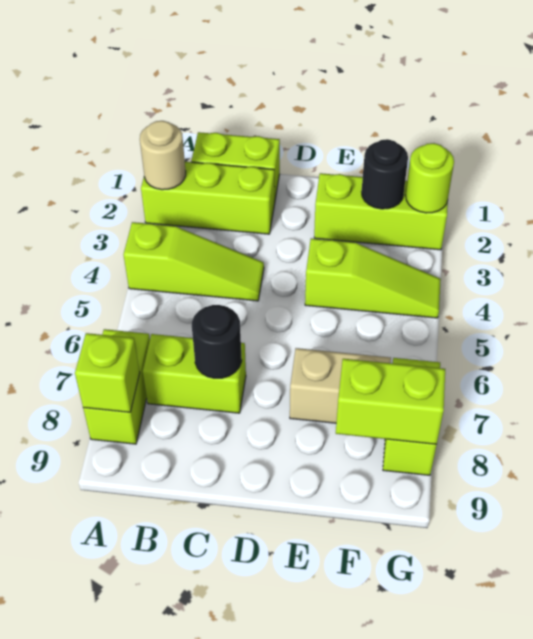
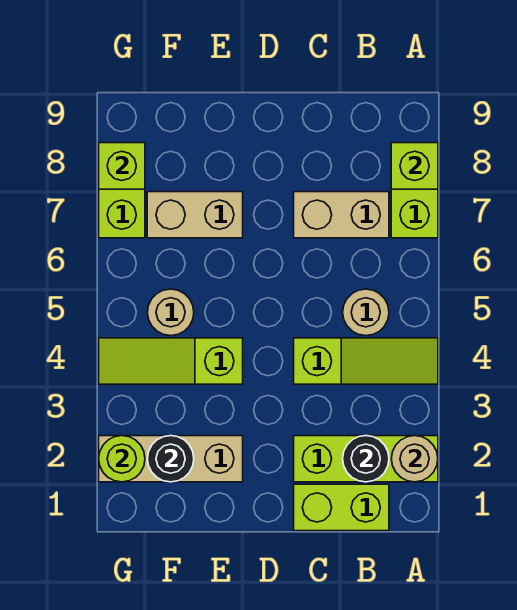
lime slope A4:C4 level 1 top A -> lime slope A4:C4 level 1 top C
none -> tan round brick B5 level 1
lime brick B7:C7 level 1 -> tan brick B7:C7 level 1
black round brick C7 level 2 -> black round brick B2 level 2
lime brick E2:G2 level 1 -> tan brick E2:G2 level 1
none -> tan round brick F5 level 1
lime brick F8:G8 level 2 -> lime brick G8 level 2

